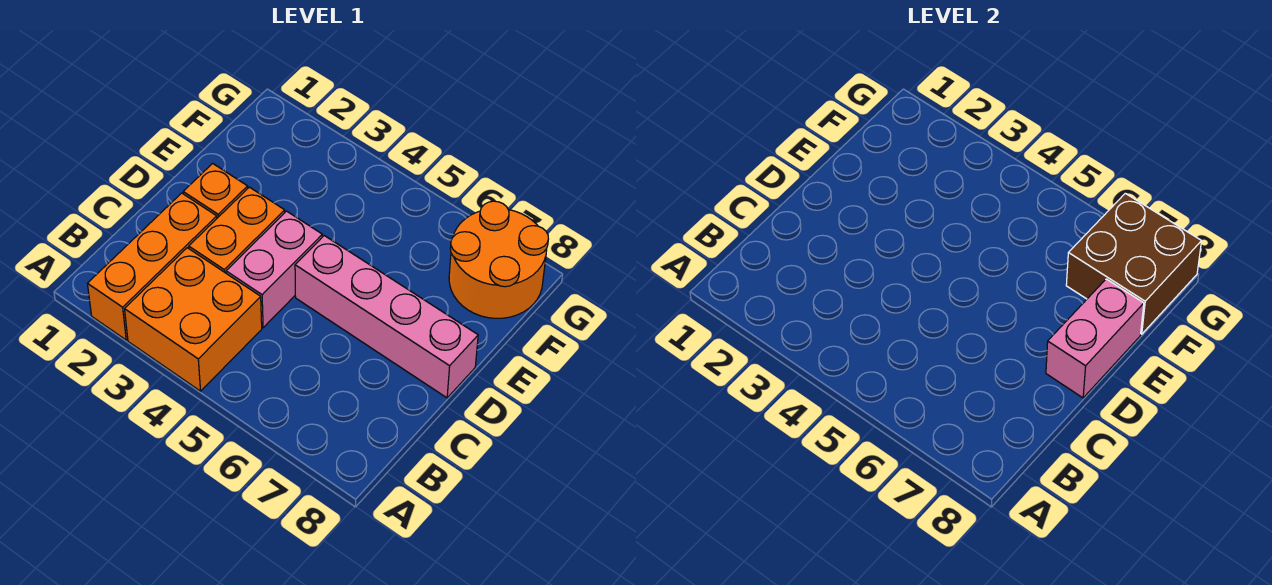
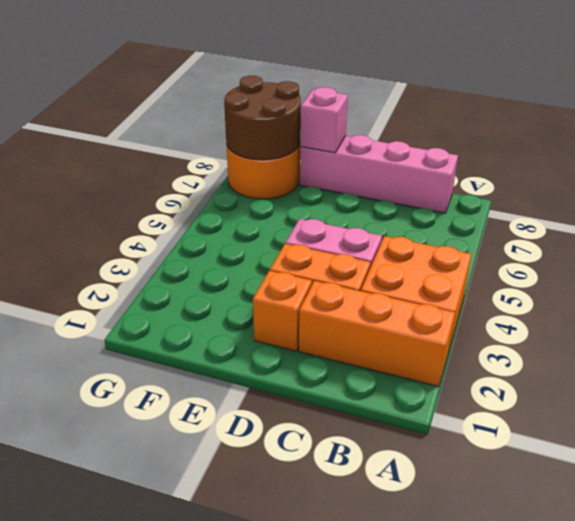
pink brick D5:D8 level 1 -> pink brick B8:E8 level 1
pink brick D8:E8 level 2 -> pink brick E8 level 2
brown brick F7:G8 level 2 -> brown round brick F7:G8 level 2

